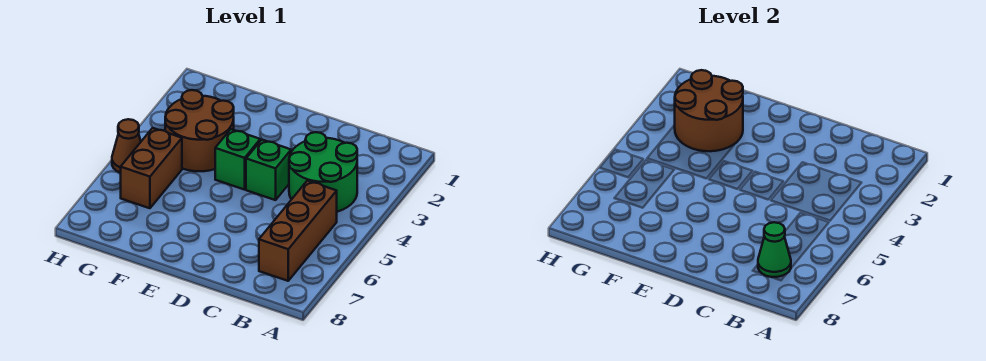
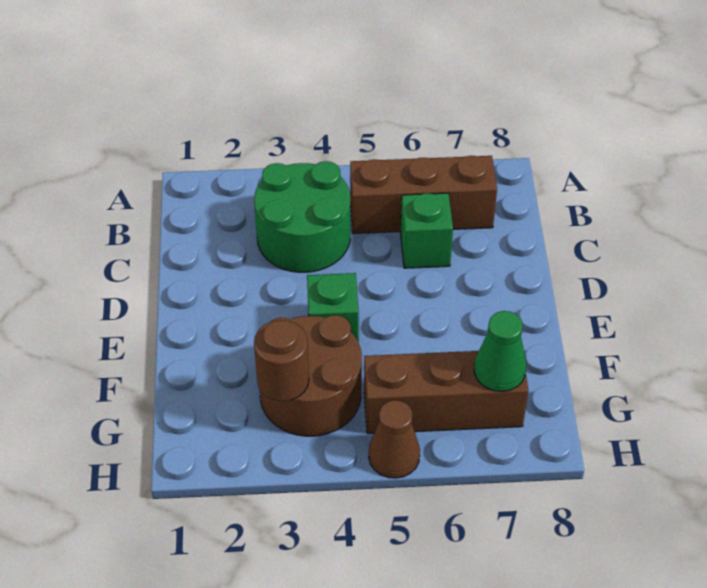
green cone B7 level 2 -> green cone G7 level 2
green brick D4 level 1 -> green brick C6 level 1
brown round brick F2:G3 level 2 -> brown round brick G3 level 2
brown brick G5:G6 level 1 -> brown brick G5:G7 level 1

